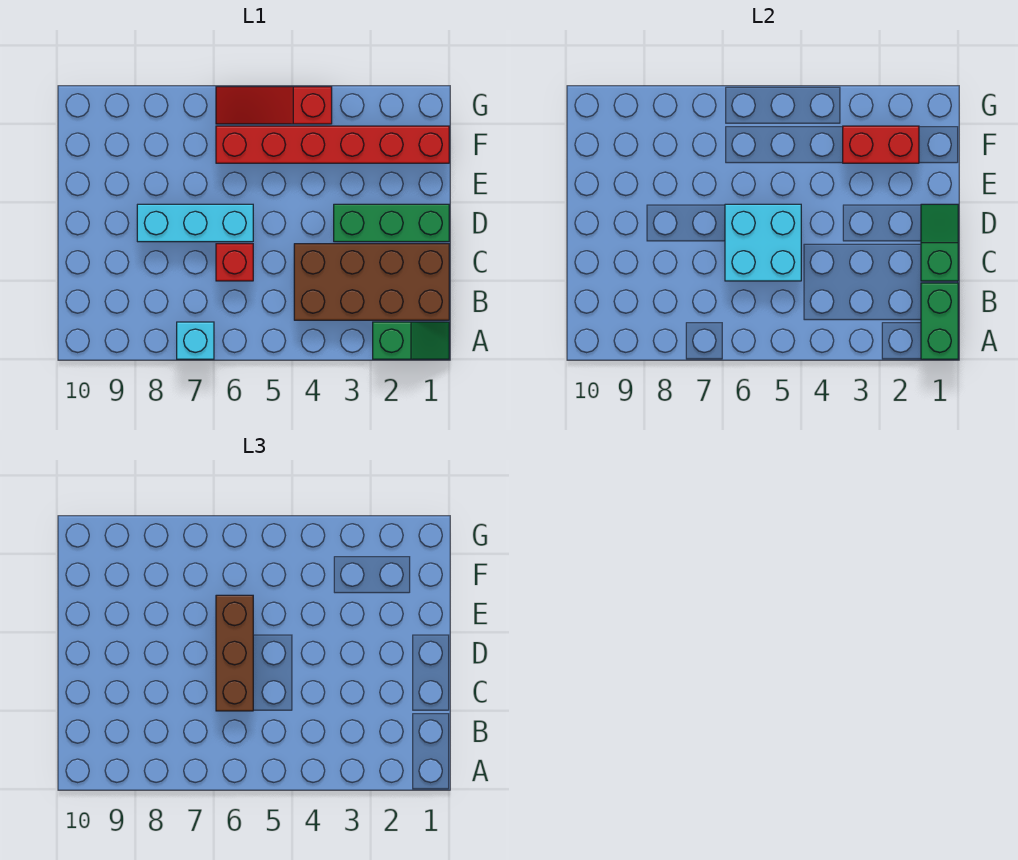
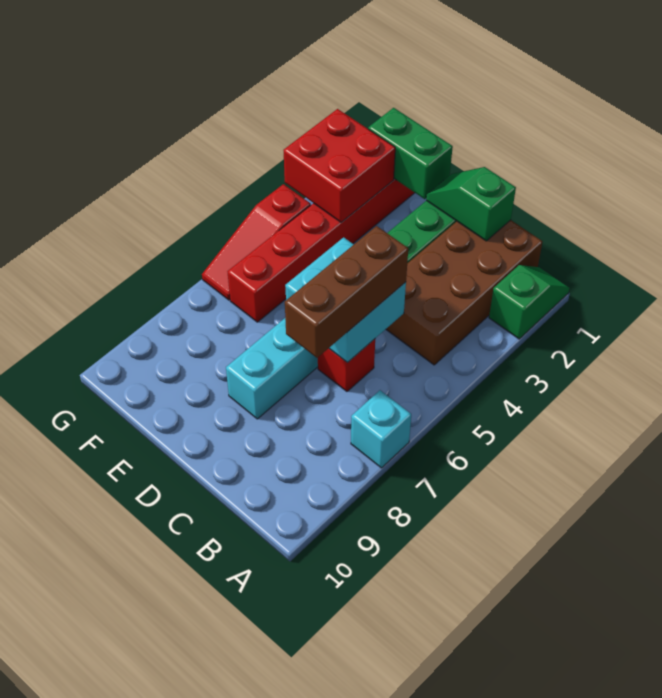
green brick A1:B1 level 2 -> green brick E1:F1 level 2
brown brick C6:E6 level 3 -> brown brick C5:C7 level 3
red brick F2:F3 level 2 -> red brick F2:G3 level 2

